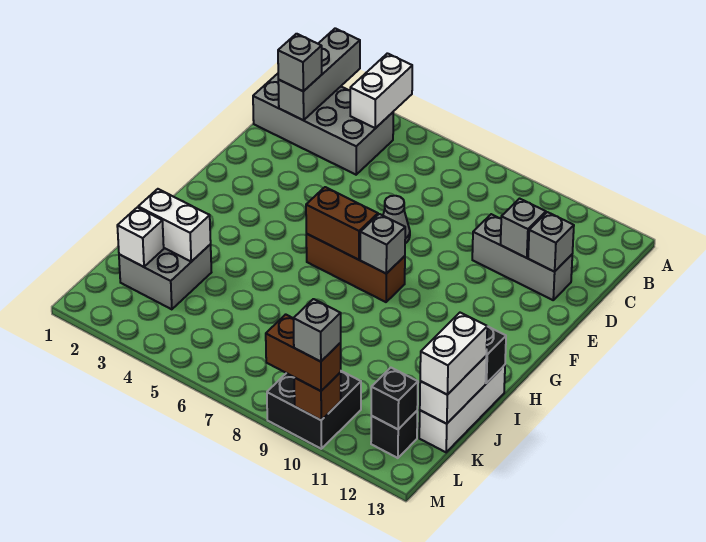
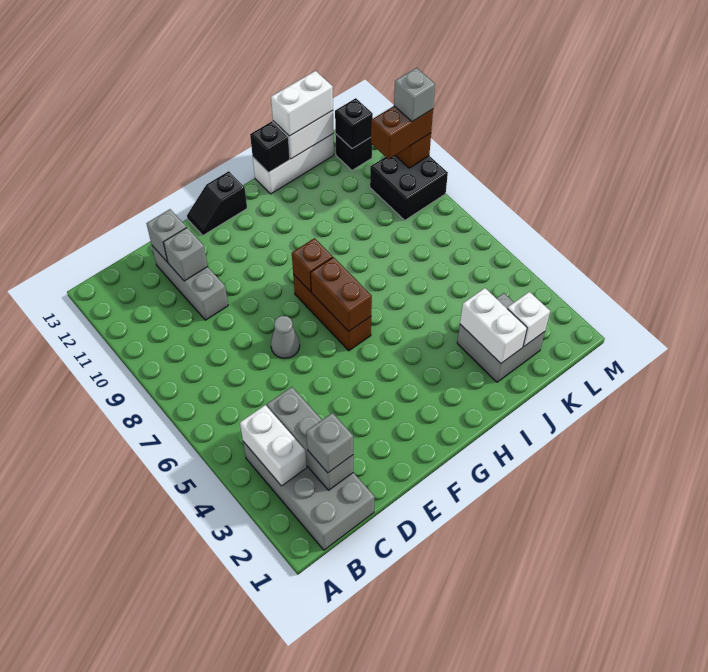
grey brick A2:C2 level 2 -> grey brick C2:C4 level 2
white brick A4:B4 level 2 -> white brick B3:B4 level 2
none -> black slope F13:G13 level 1 top G
grey brick G8 level 2 -> brown brick G8 level 2
brown brick M9:M10 level 3 -> brown brick L10:M10 level 3

